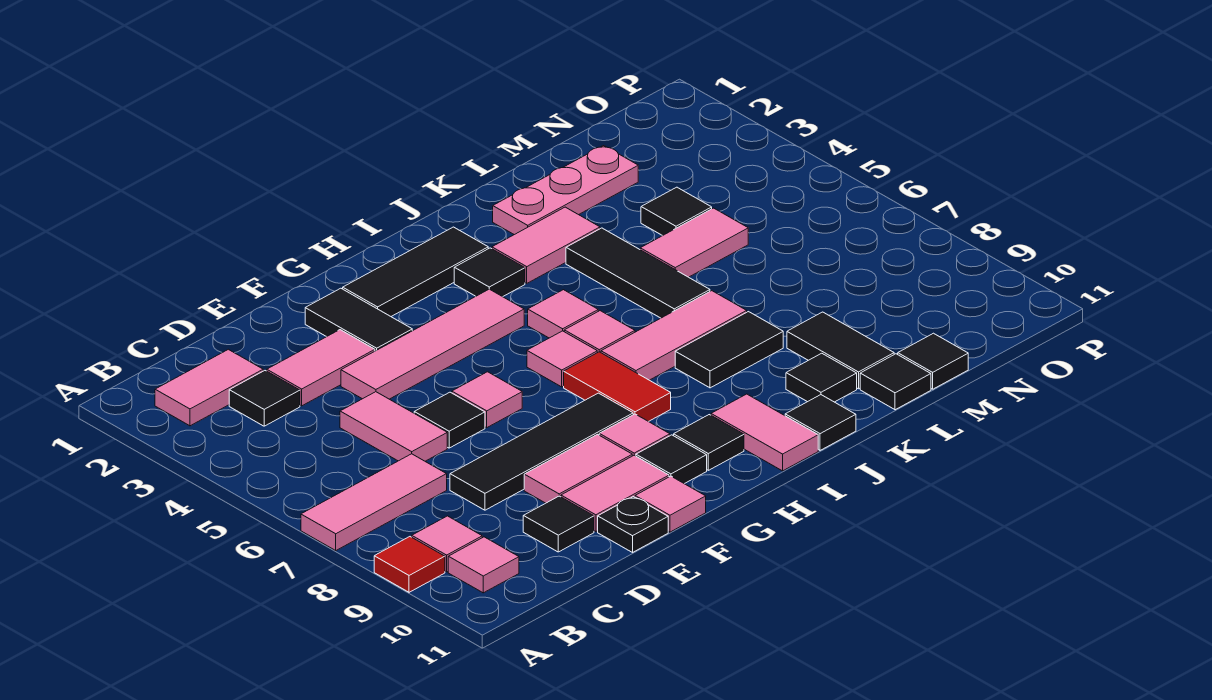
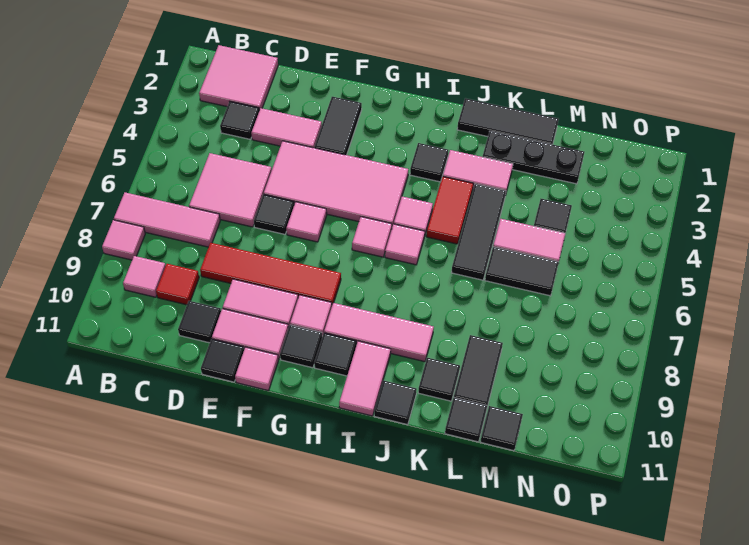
red tile A9 level 1 -> red tile C9 level 1
pink tile B2:C2 level 1 -> pink tile B1:C2 level 1
pink tile B10 level 1 -> pink tile A8 level 1
pink tile D5:D6 level 1 -> pink tile C5:D6 level 1
black tile D8:G8 level 1 -> red tile D8:G8 level 1
pink tile E4:H4 level 1 -> pink tile E4:H5 level 1
black plate E11 level 1 -> black tile E11 level 1
black tile G2:I2 level 1 -> black tile J1:L1 level 1
red tile H7:H8 level 1 -> red tile J4:J5 level 1
pink tile I7:K7 level 1 -> pink tile H9:J9 level 1
black tile J8:K8 level 1 -> black tile L6:M6 level 1
pink plate K2:M2 level 1 -> black plate K2:M2 level 1

